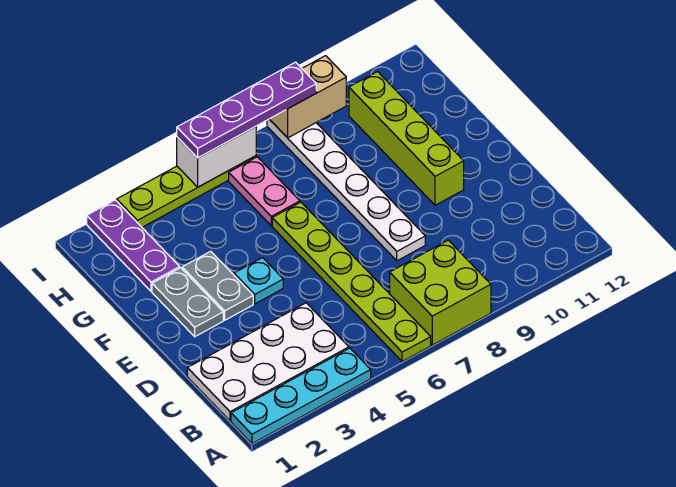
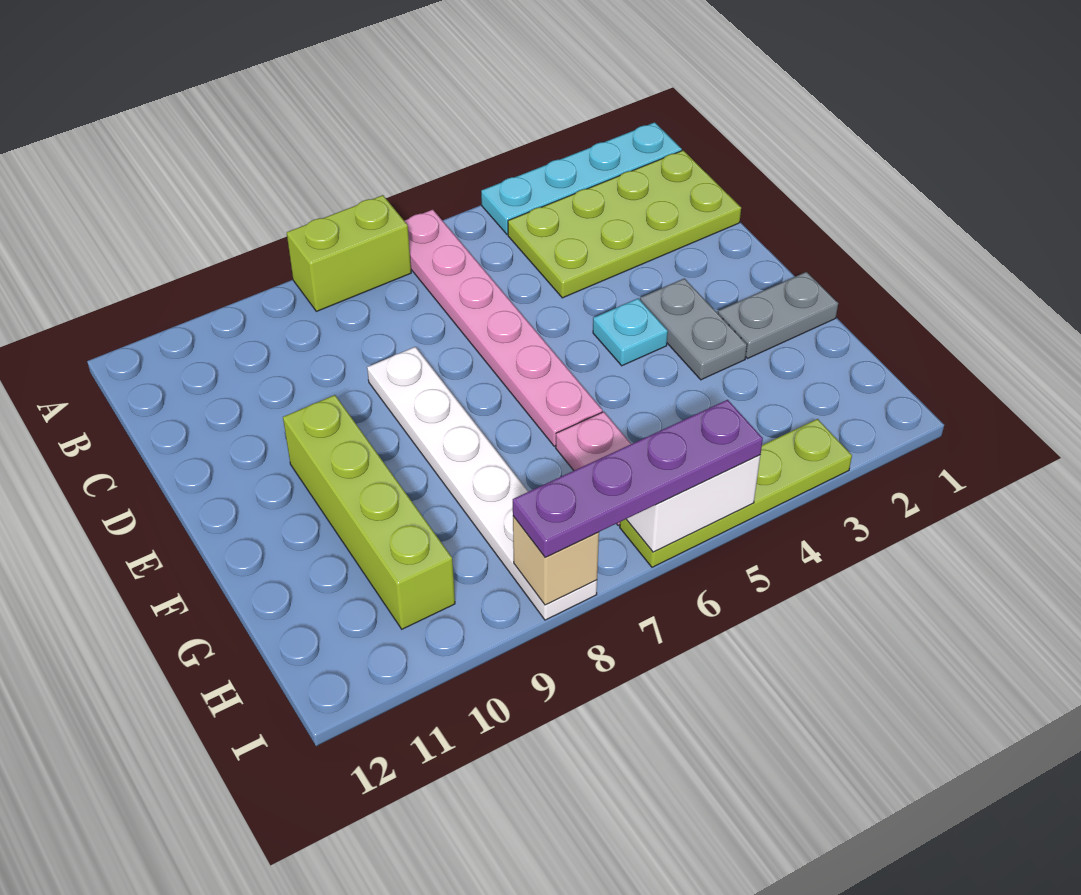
lime plate A6:F6 level 1 -> pink plate A6:F6 level 1
lime brick A7:B8 level 1 -> lime brick A7:A8 level 1
white plate B1:C4 level 1 -> lime plate B1:C4 level 1
grey plate E2:F2 level 1 -> grey plate F1:F2 level 1
purple plate G2:I2 level 1 -> none
tan brick I8:I9 level 2 -> tan brick I8 level 2

